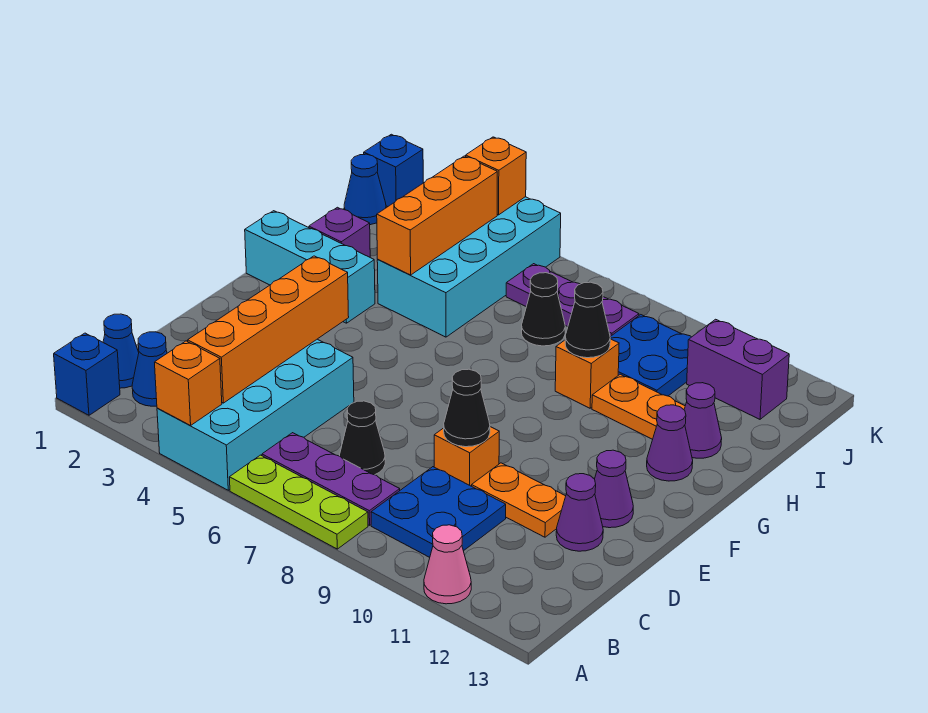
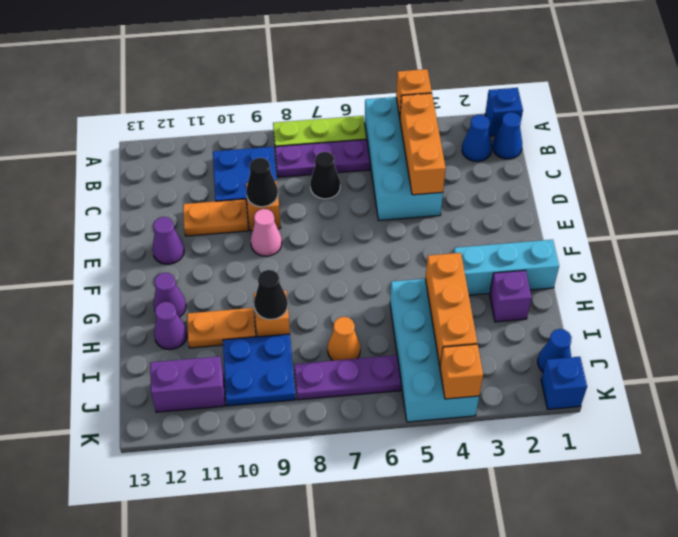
pink cone A11 level 1 -> pink cone E9 level 1
orange brick B4:E4 level 2 -> orange brick B4:D4 level 2
purple cone D12 level 1 -> none
black cone I7 level 1 -> orange cone I7 level 1

